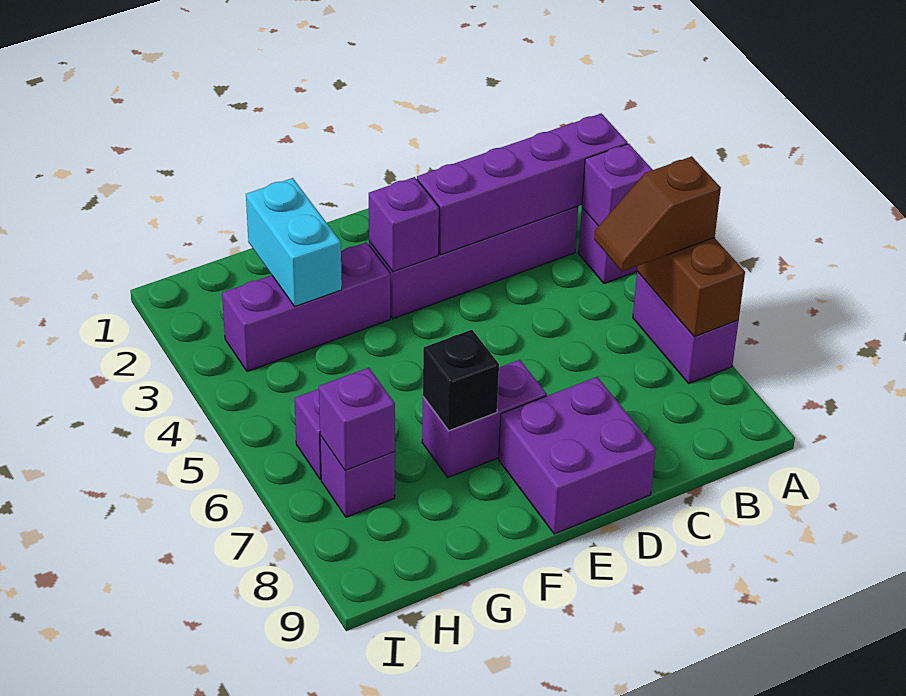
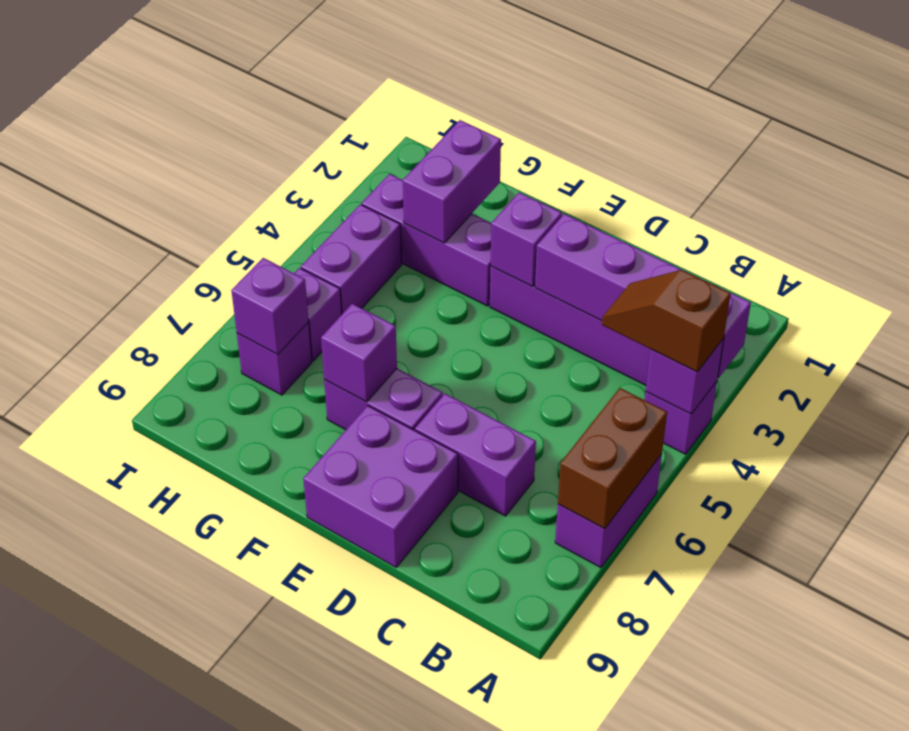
brown slope A6:B6 level 3 top A -> brown slope A4:B4 level 3 top A
none -> purple brick C7:D7 level 1
black brick F7 level 2 -> purple brick F7 level 2
cyan brick G2:G3 level 2 -> purple brick G2:G3 level 2
none -> purple brick H4:H5 level 1

